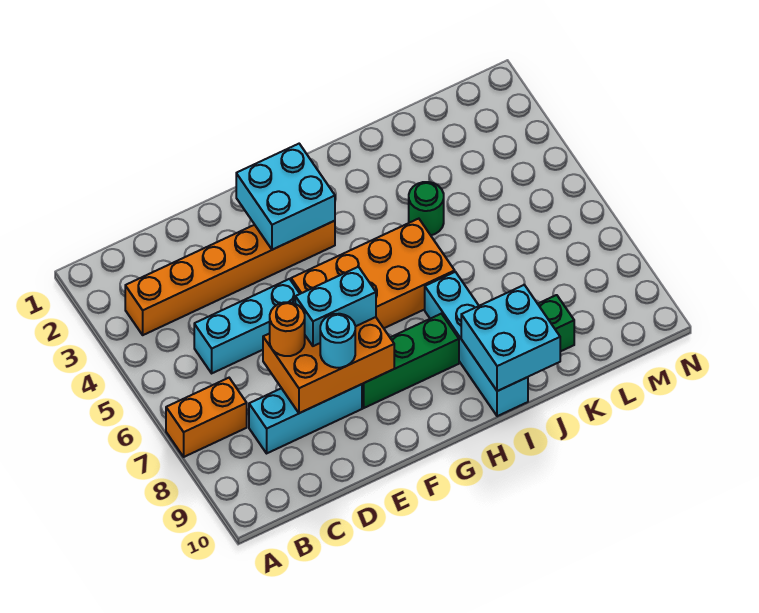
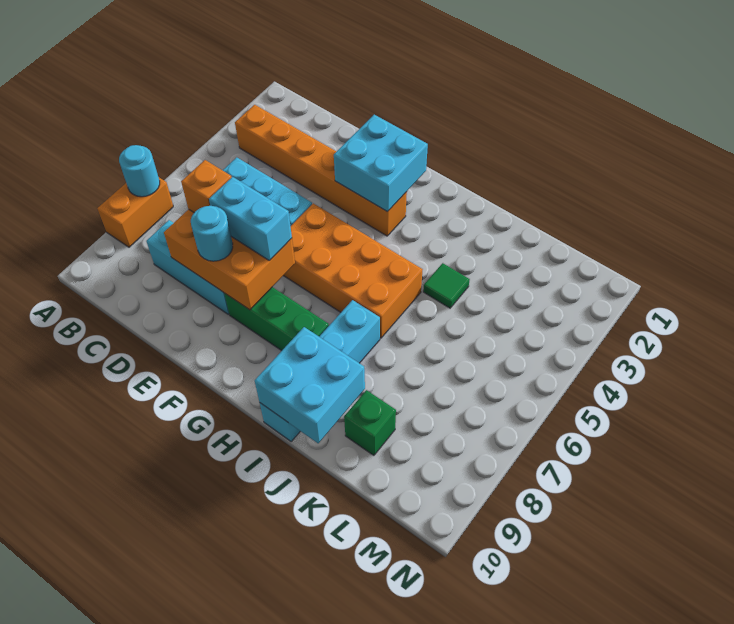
orange brick A7:B7 level 1 -> orange brick A7:A8 level 1
none -> cyan round brick A7 level 2
orange round brick D7 level 3 -> orange brick D7 level 3
green round brick J4 level 1 -> green tile J4 level 1

